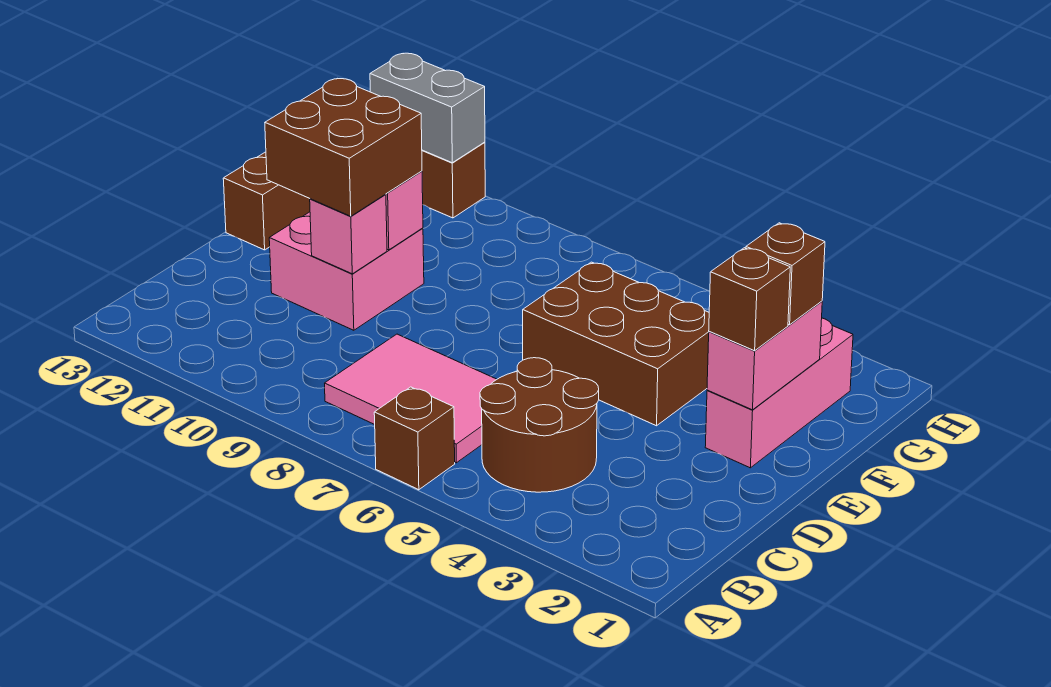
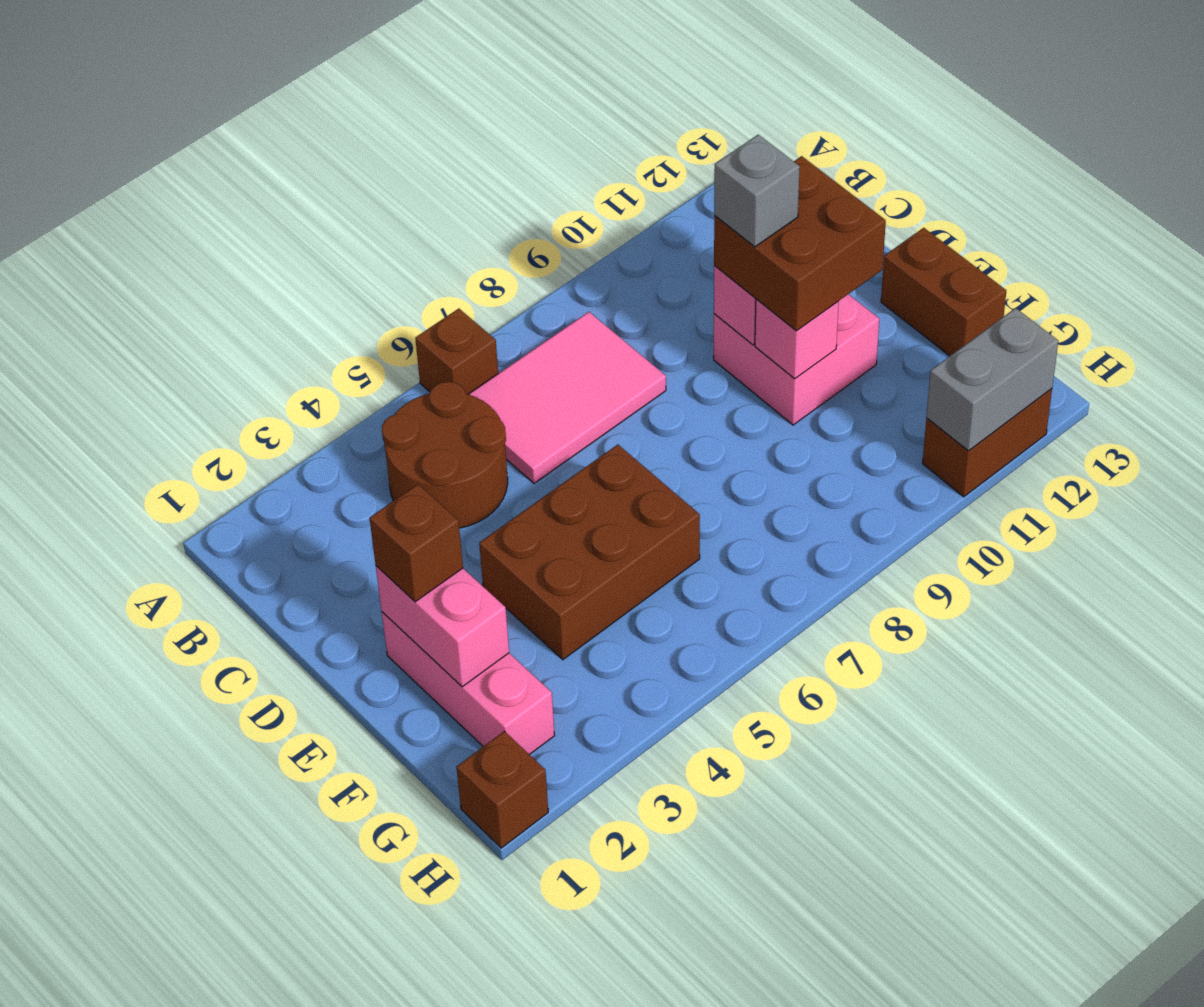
none -> grey brick D10 level 4
brown brick F2 level 3 -> brown brick H1 level 1

